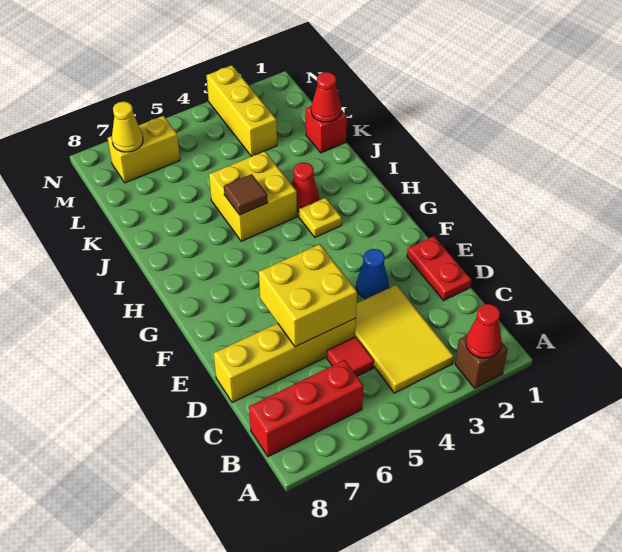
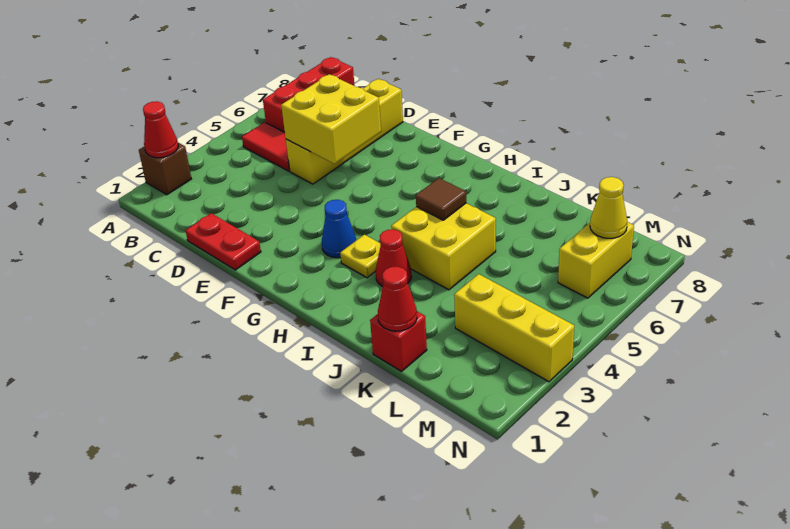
yellow tile B3:D4 level 1 -> none
red tile C5 level 1 -> red tile B5:C5 level 1
blue cone E3 level 1 -> blue cone G3 level 1

